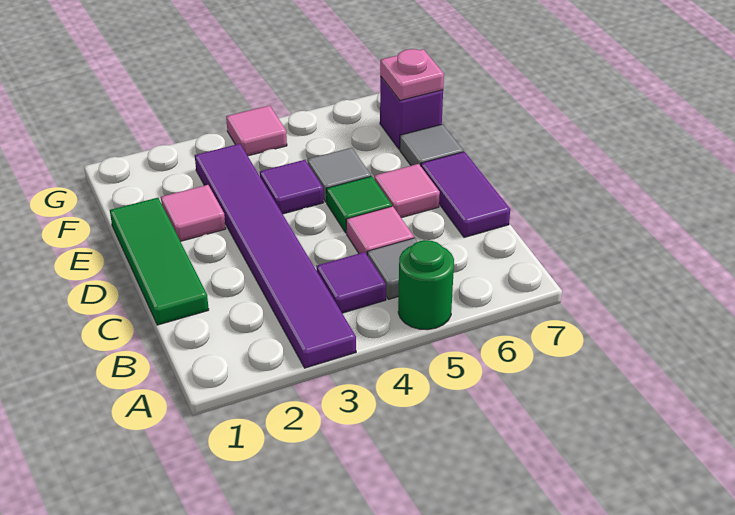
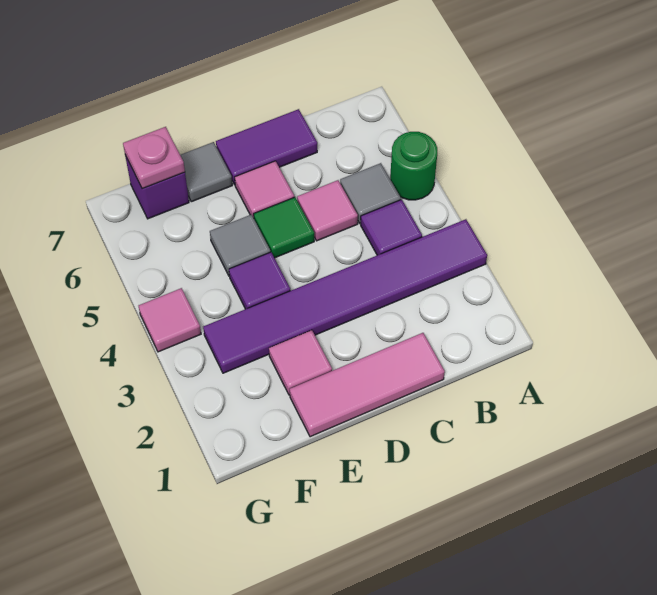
green tile C1:E1 level 1 -> pink tile C1:E1 level 1

